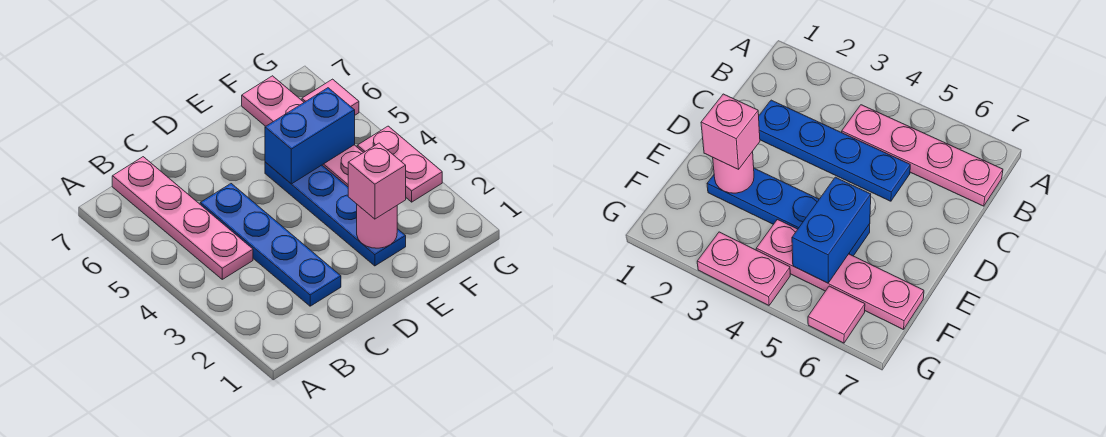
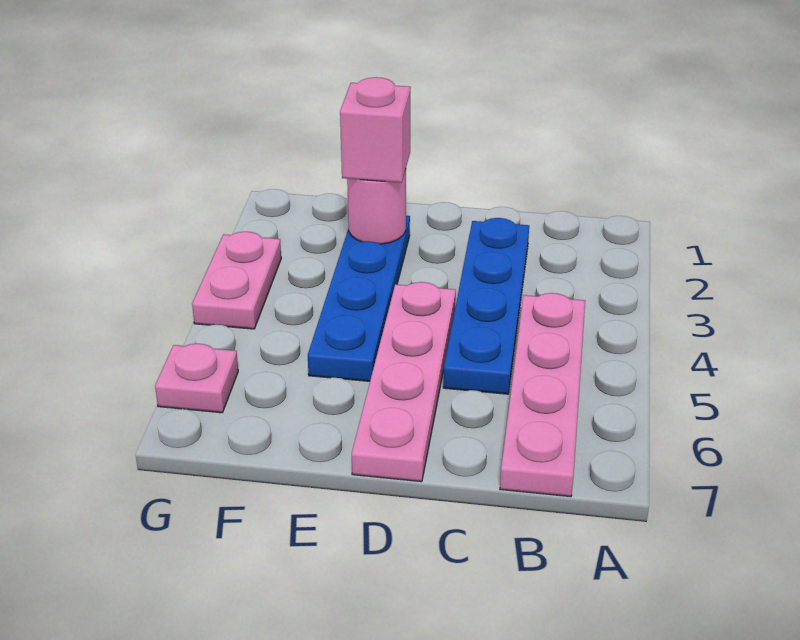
blue brick E5:F5 level 2 -> none
pink plate F4:F7 level 1 -> pink plate D4:D7 level 1
pink tile G6 level 1 -> pink plate G6 level 1

